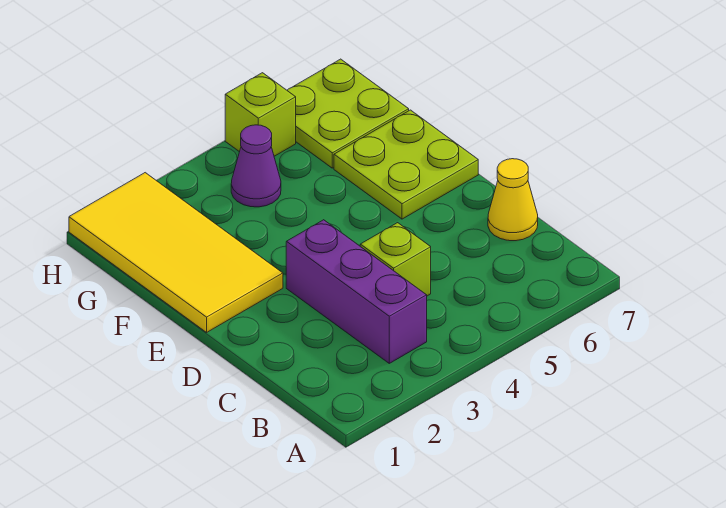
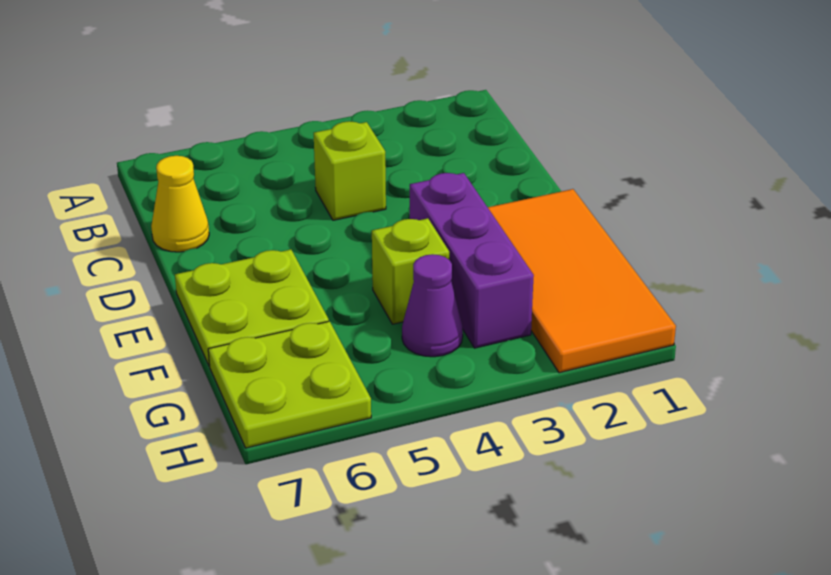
purple brick B3:D3 level 1 -> purple brick E3:G3 level 1
yellow tile E1:H2 level 1 -> orange tile E1:H2 level 1
lime brick H5 level 1 -> lime brick F4 level 1

